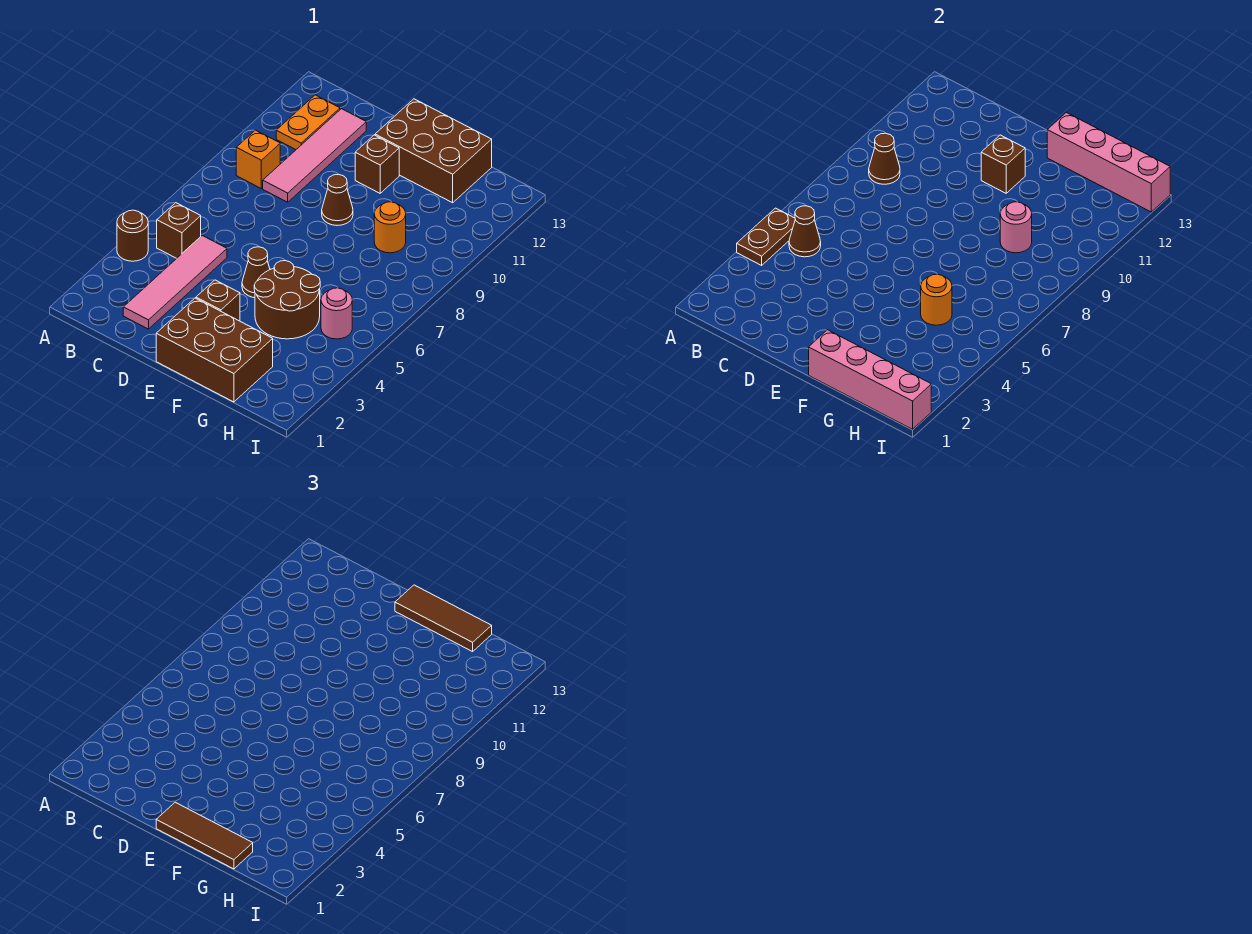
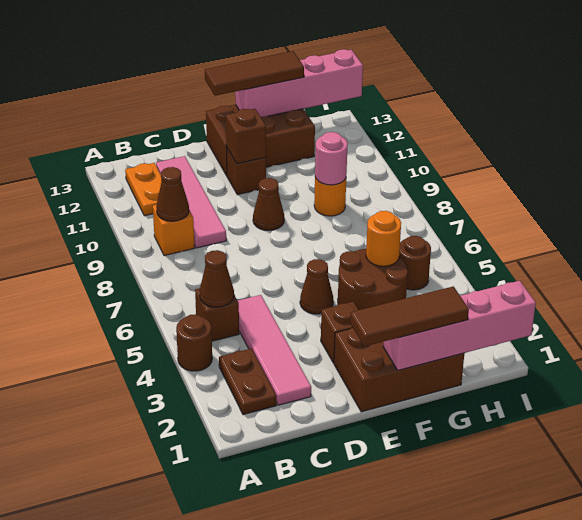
brown plate A4:A5 level 2 -> brown plate B2:B3 level 1
pink round brick H5 level 1 -> brown round brick H5 level 1

